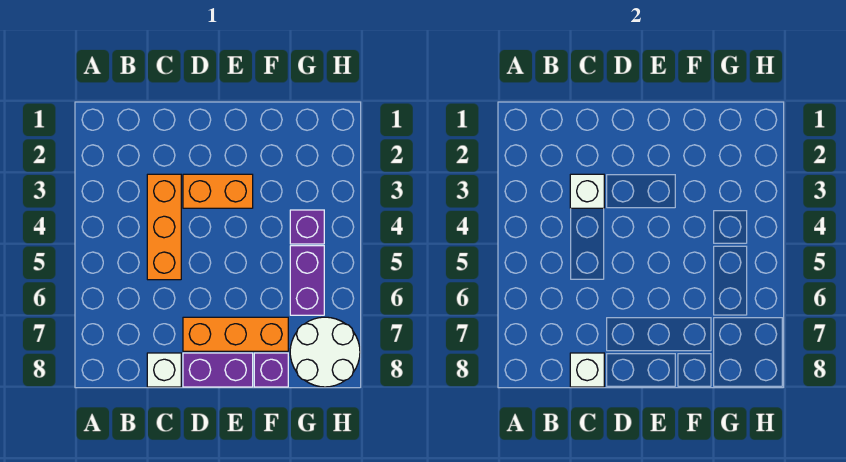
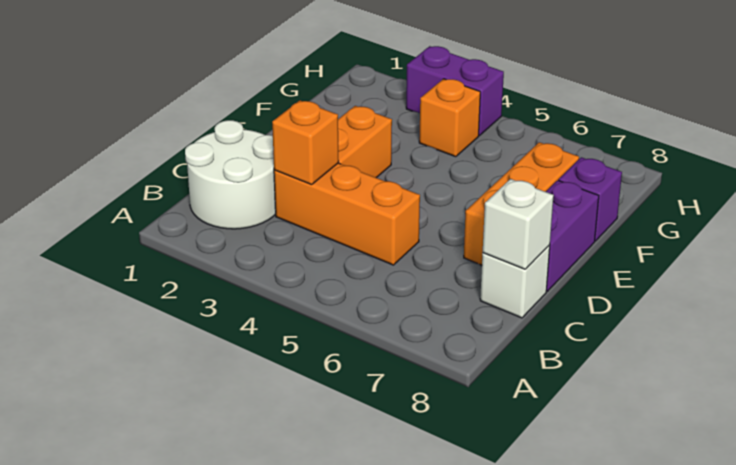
white brick C3 level 2 -> orange brick C3 level 2
purple brick G4 level 1 -> orange brick G4 level 1
purple brick G5:G6 level 1 -> purple brick H3:H4 level 1
white round brick G7:H8 level 1 -> white round brick B1:C2 level 1

